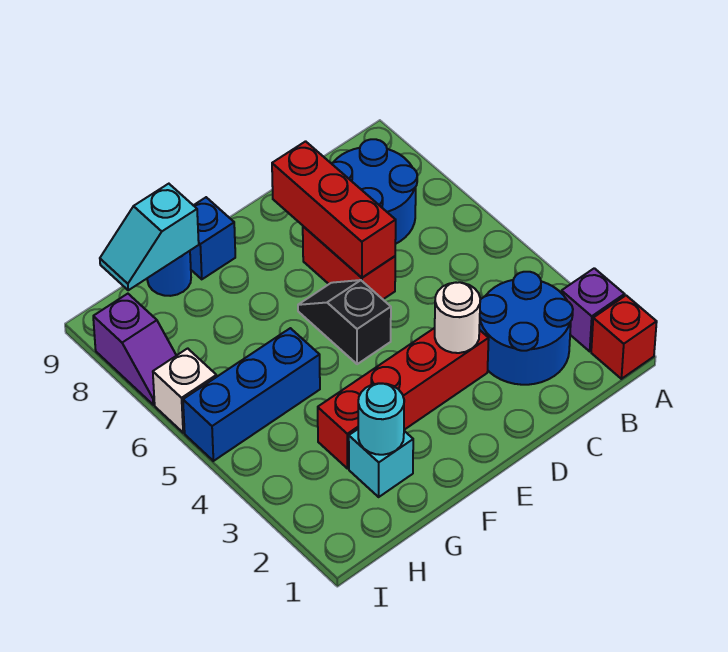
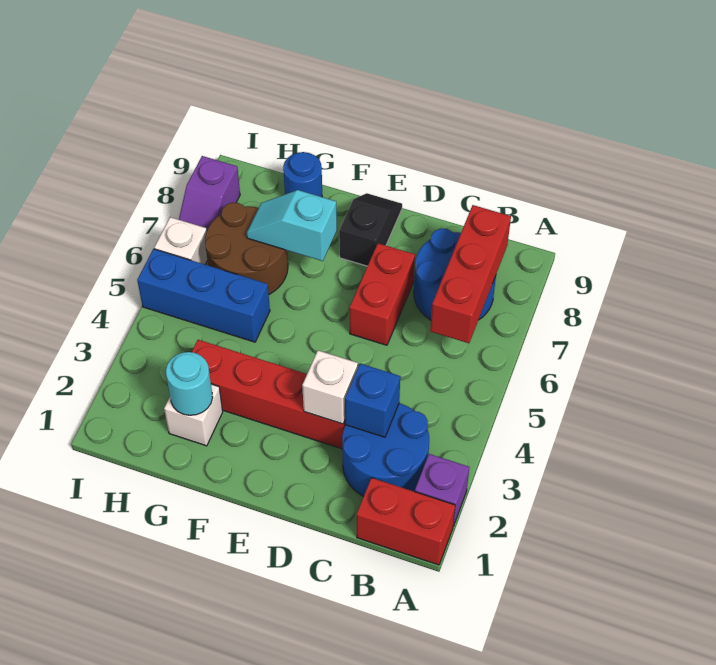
red brick A1 level 1 -> red brick A1:B1 level 1
white round brick D3 level 2 -> white brick D3 level 2
red brick D6:D8 level 2 -> red brick B6:B8 level 2
black slope E5:E6 level 1 top 5 -> black slope E8:E9 level 1 top 8
blue brick F9 level 1 -> blue brick C3 level 2
cyan brick G2 level 1 -> white brick G2 level 1
none -> brown round brick G6:H7 level 1
cyan slope G9:H9 level 2 top G -> cyan slope F7:G7 level 2 top F

